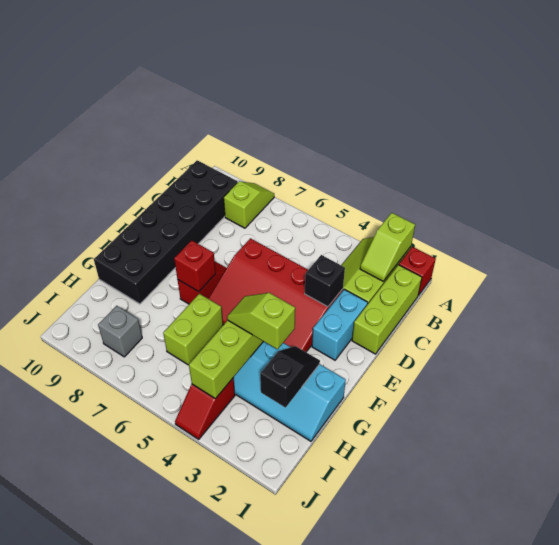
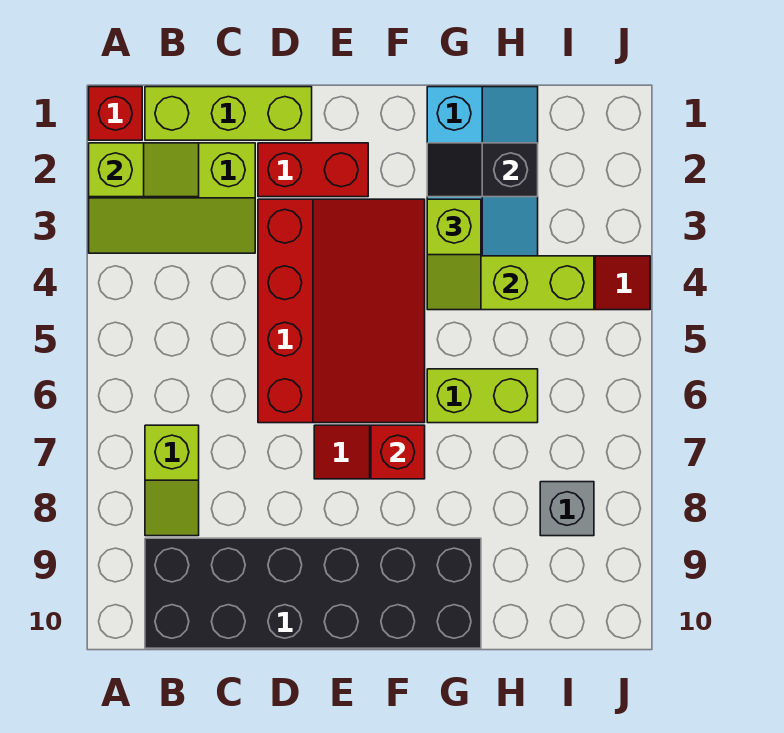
lime slope A8:B8 level 1 top B -> lime slope B7:B8 level 1 top 7
cyan brick D2:E2 level 1 -> red brick D2:E2 level 1
black brick D3 level 2 -> none

